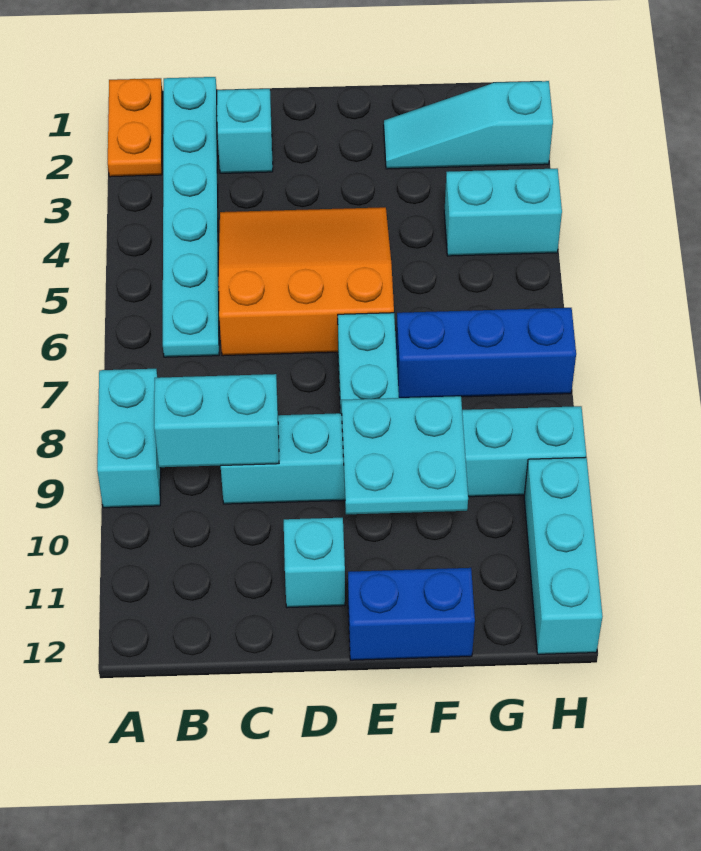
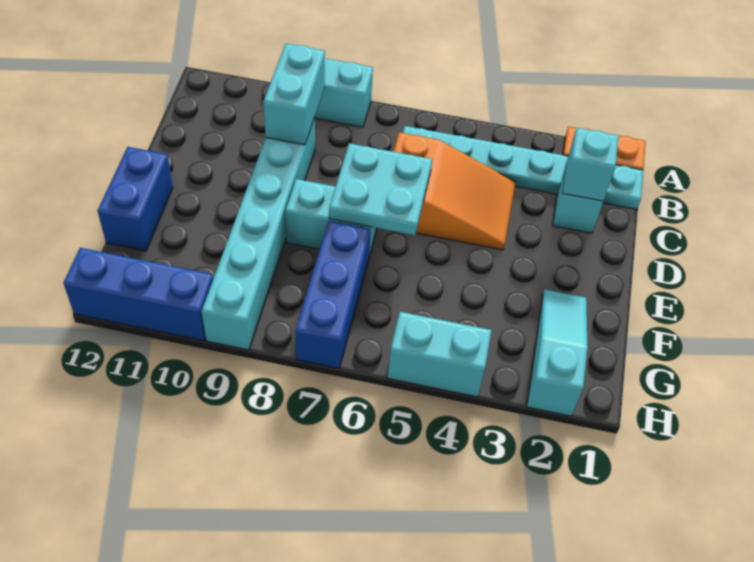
orange slope C4:E6 level 1 top 6 -> orange slope C4:D6 level 1 top 6
cyan brick D11 level 1 -> cyan brick C2 level 2
cyan plate E9:F10 level 2 -> cyan plate D6:E7 level 2
cyan brick G4:H4 level 1 -> cyan brick H4:H5 level 1
cyan brick H10:H12 level 1 -> blue brick H10:H12 level 1

